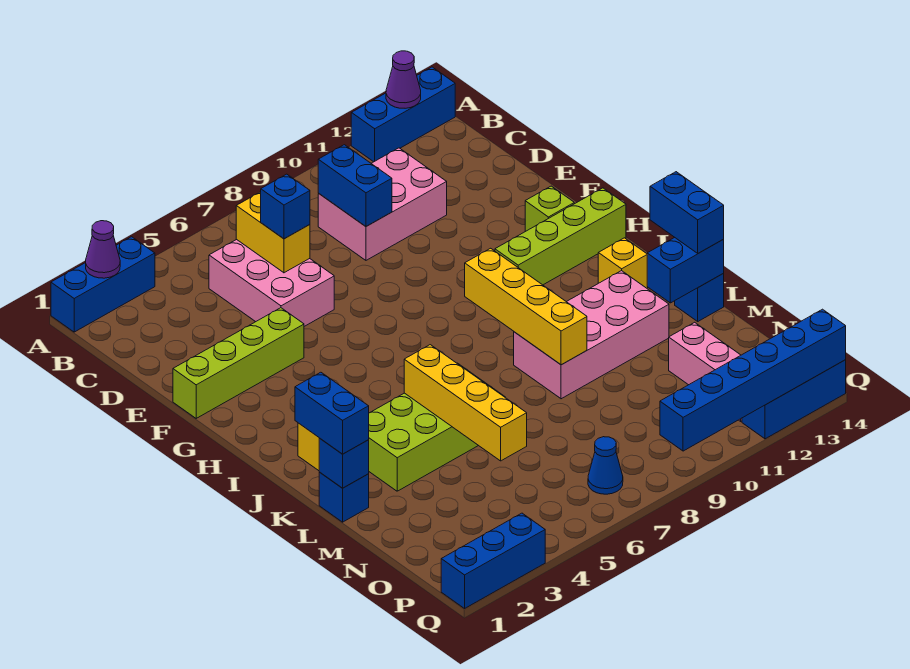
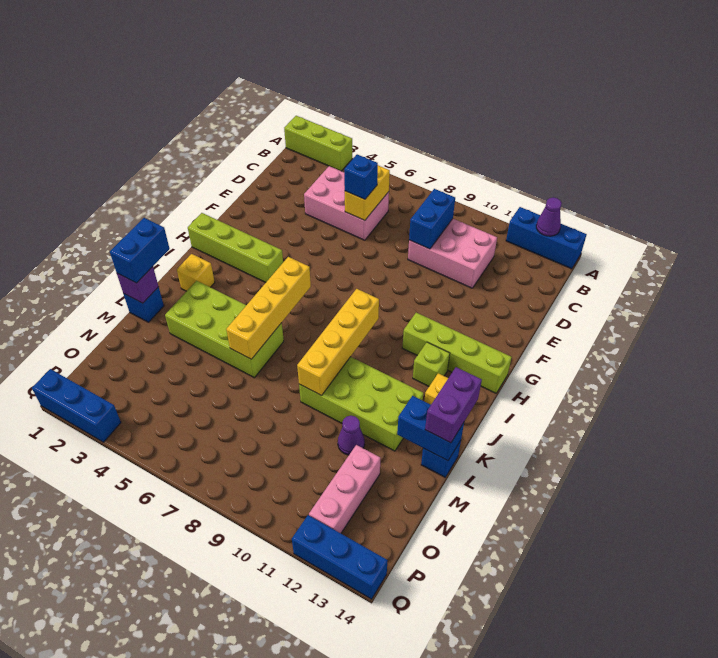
blue brick A1:A3 level 1 -> lime brick A1:A3 level 1
purple cone A2 level 2 -> purple cone M11 level 1
pink brick C5:E6 level 1 -> pink brick C4:D6 level 1
lime brick F1:F4 level 1 -> lime brick H1:H4 level 1
lime brick G13 level 1 -> lime brick I12 level 1
yellow brick K5:N5 level 2 -> yellow brick I6:L6 level 2
pink brick K9:L12 level 1 -> lime brick K9:L12 level 1
blue brick K14:L14 level 3 -> purple brick K14:L14 level 3
blue brick L1 level 2 -> purple brick L1 level 2
blue cone P7 level 1 -> none
blue brick Q9:Q14 level 2 -> none

